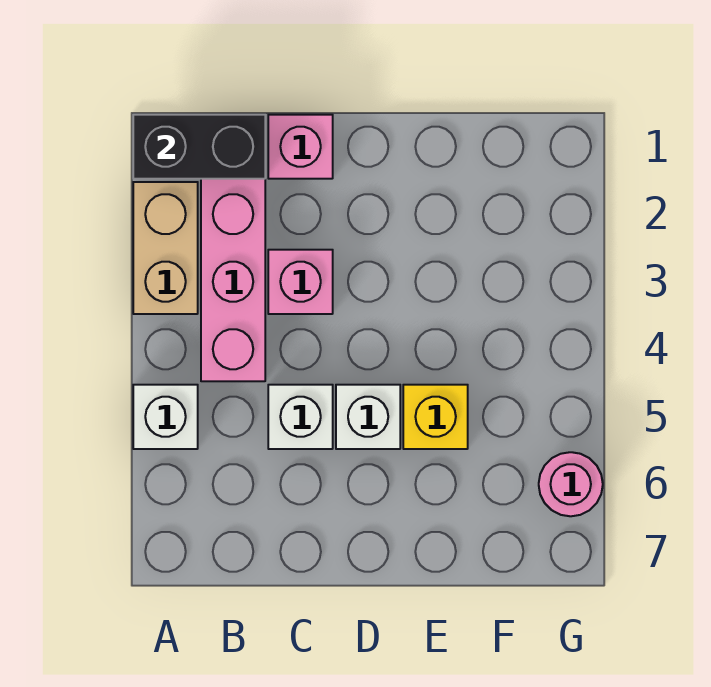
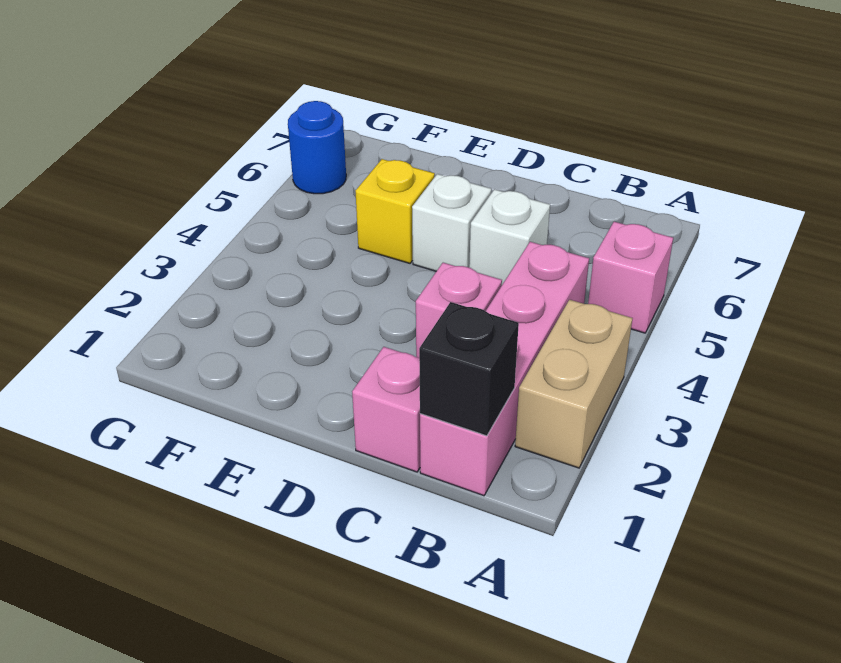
black brick A1:B1 level 2 -> black brick B1 level 2
white brick A5 level 1 -> pink brick A5 level 1
pink round brick G6 level 1 -> blue round brick G6 level 1

